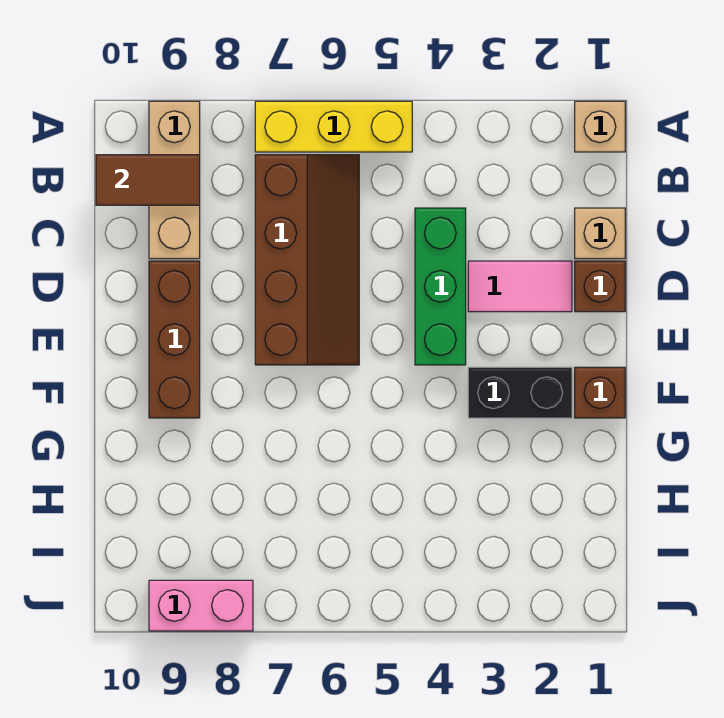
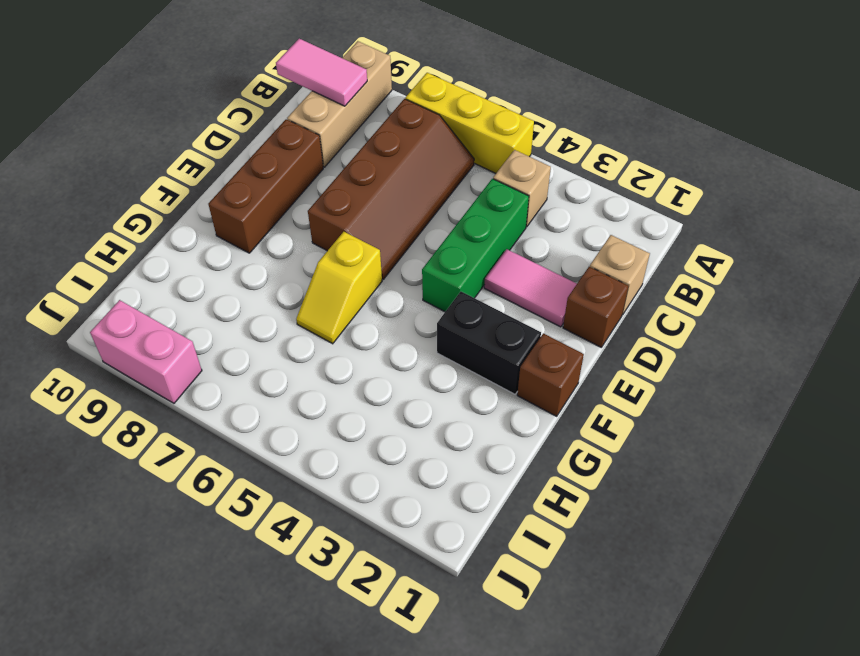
tan brick A1 level 1 -> tan brick B4 level 1
brown tile B9:B10 level 2 -> pink tile B9:B10 level 2
none -> yellow slope F6:G6 level 1 top F

